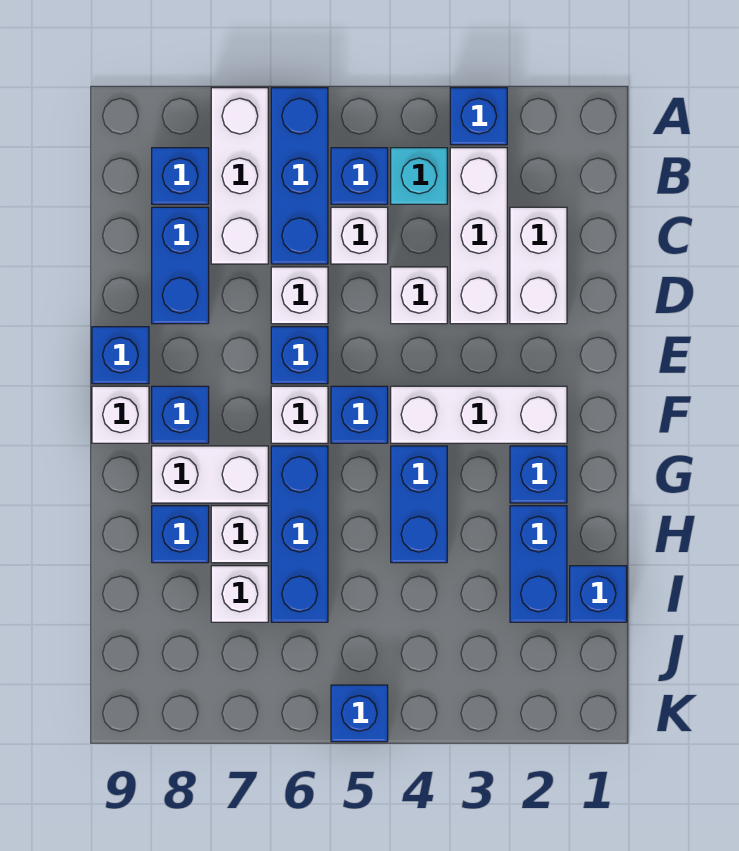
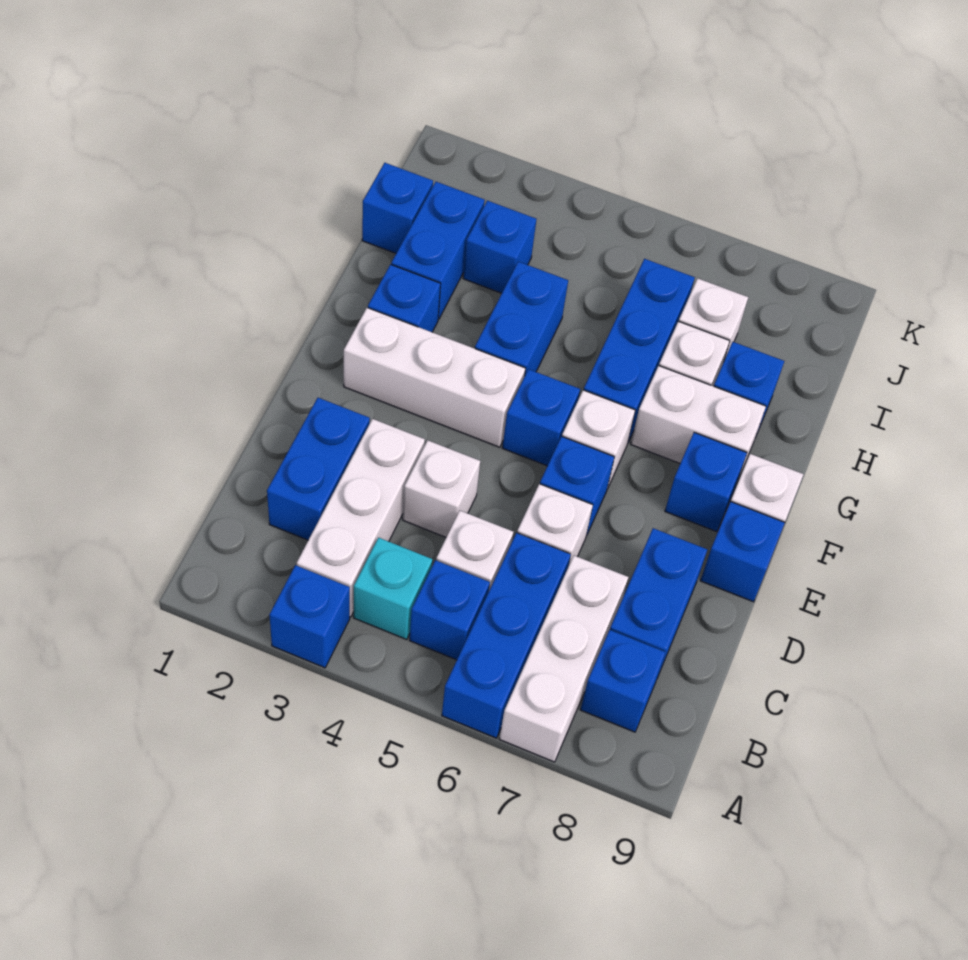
white brick C2:D2 level 1 -> blue brick C2:D2 level 1
blue brick K5 level 1 -> blue brick I3 level 1

